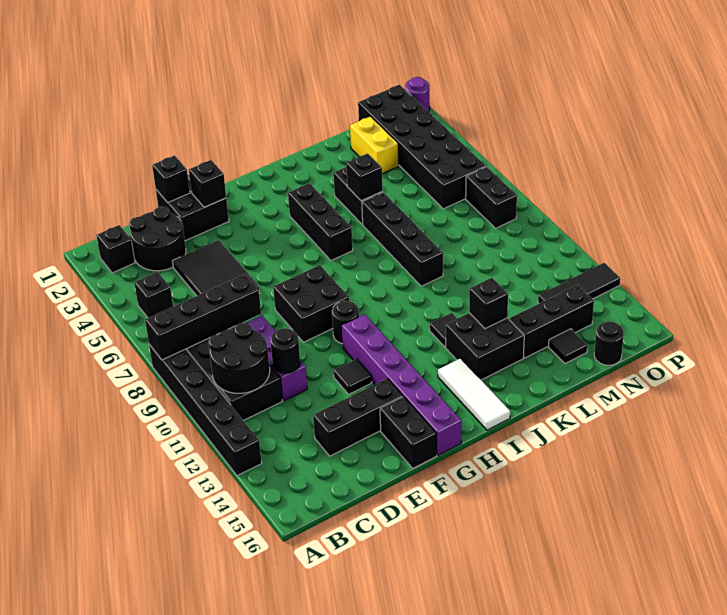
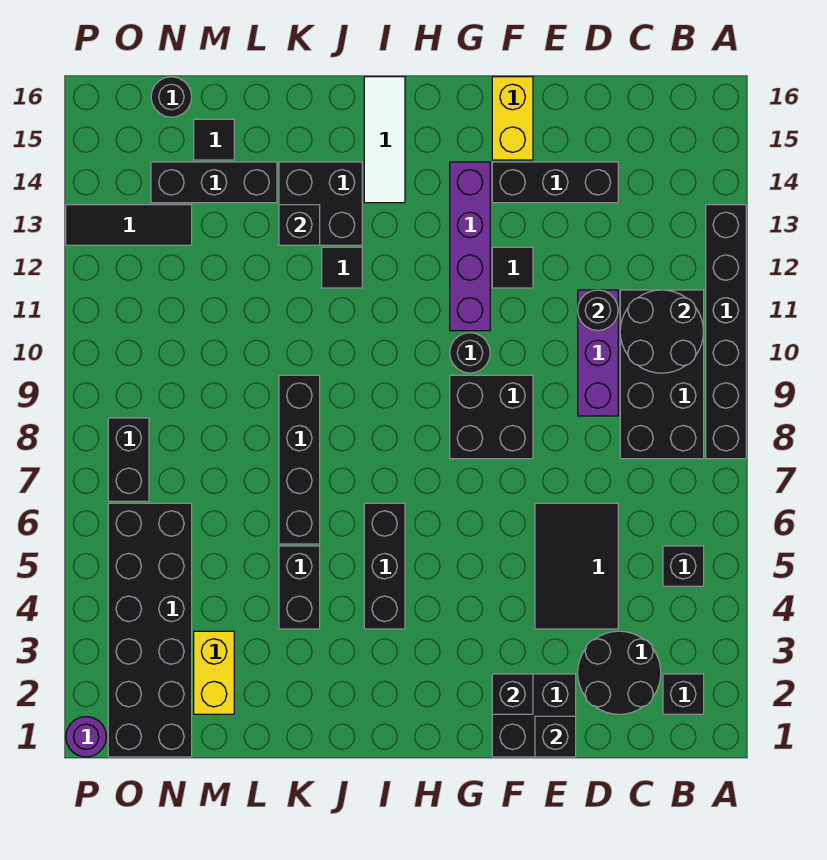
black brick A8:D8 level 2 -> none
black brick F15:F16 level 1 -> yellow brick F15:F16 level 1
purple brick G11:G16 level 1 -> purple brick G11:G14 level 1
black brick K5 level 2 -> none

